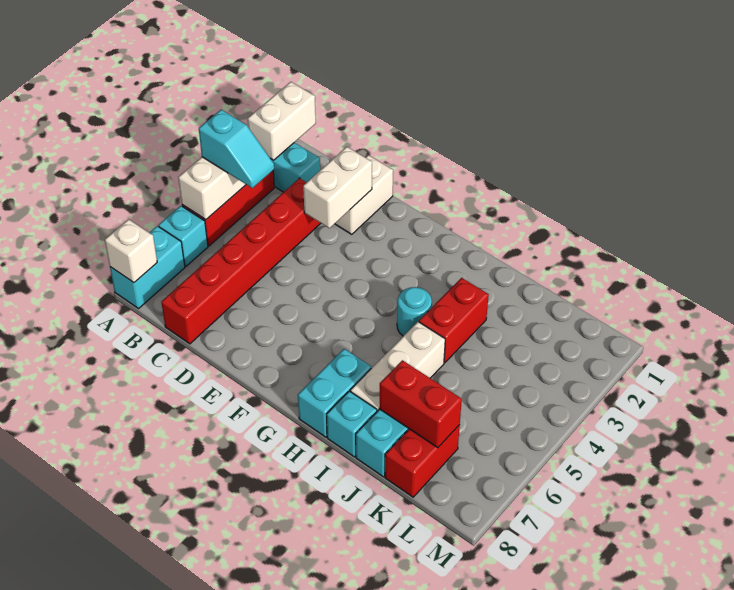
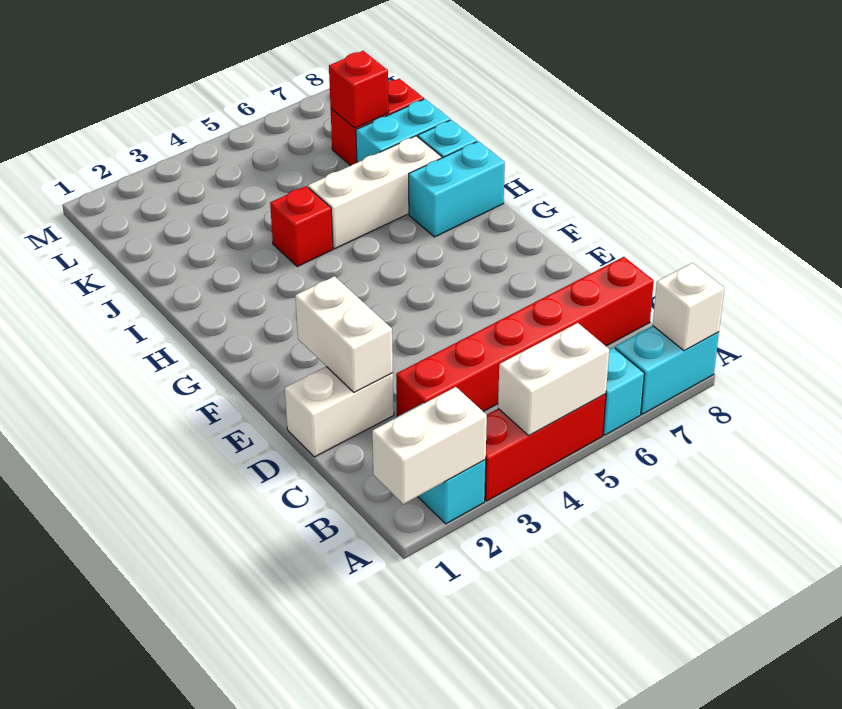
cyan slope A4:B4 level 3 top A -> none
white brick D2:D3 level 2 -> white brick D2:E2 level 2
cyan round brick H4 level 1 -> none
red brick I3:I4 level 1 -> red brick I4 level 1
red brick J7:K7 level 2 -> red brick K7 level 2

